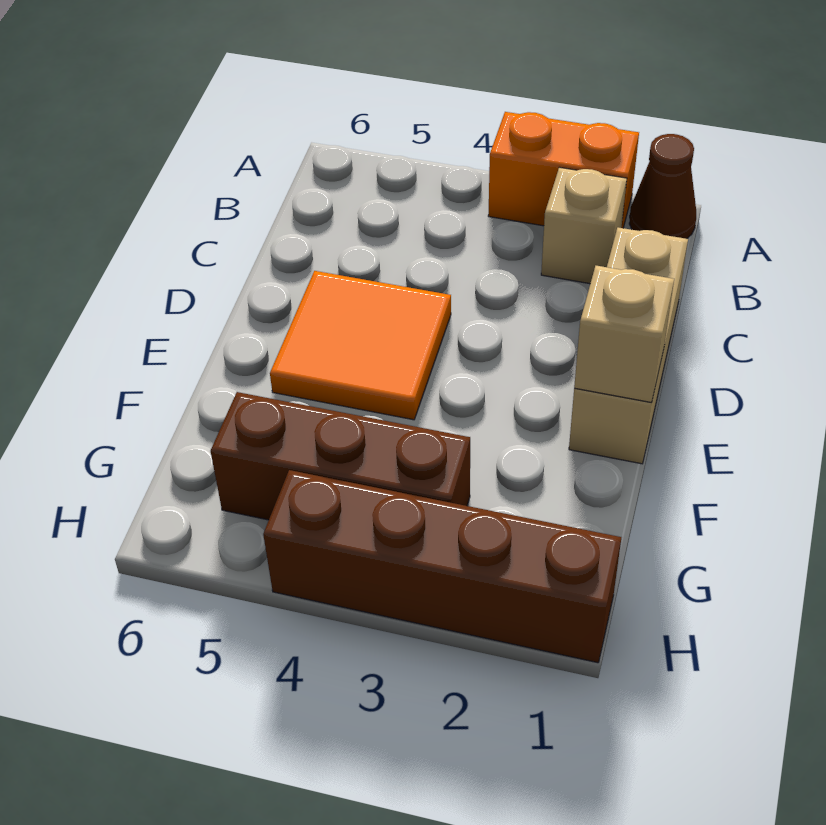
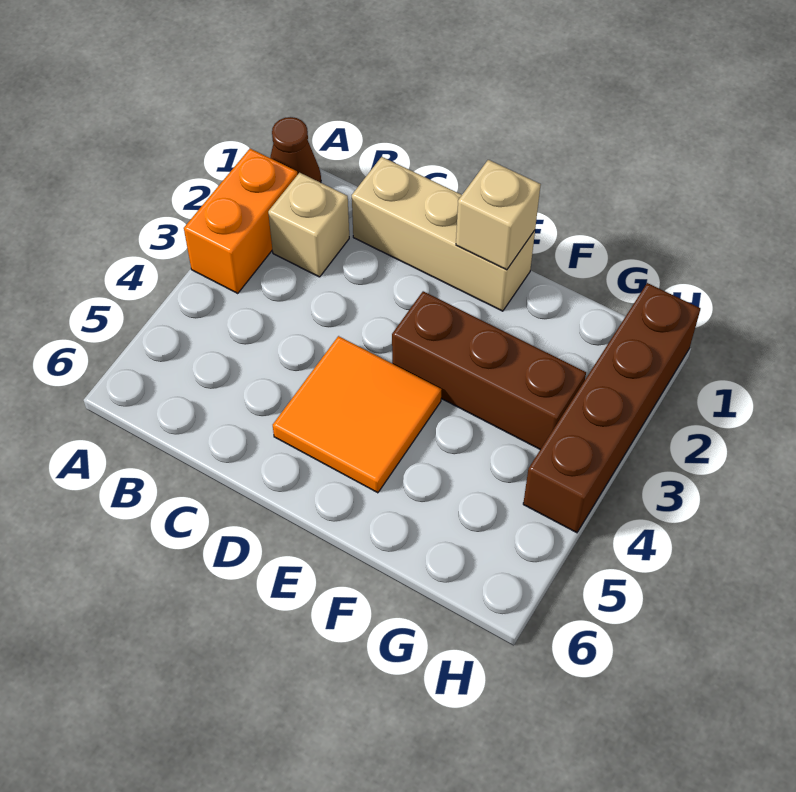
brown brick G3:G5 level 1 -> brown brick E3:G3 level 1

